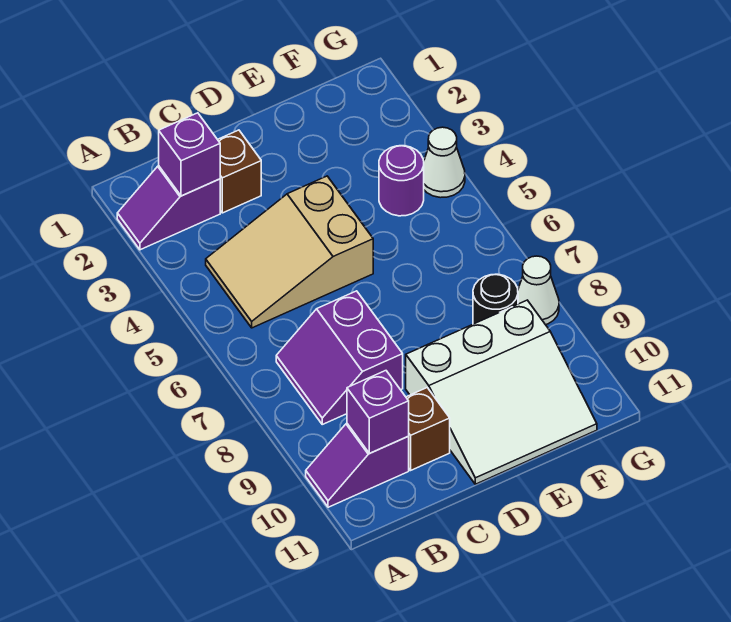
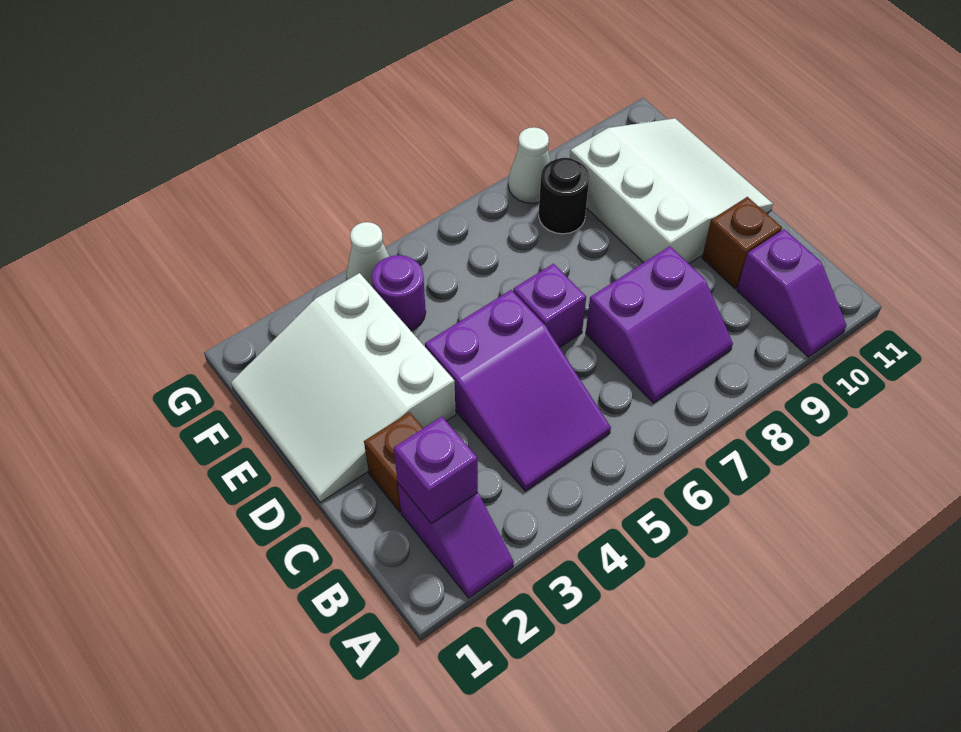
tan slope B4:D5 level 1 top D -> purple slope B4:D5 level 1 top D
purple brick B10 level 2 -> purple brick D6 level 1
none -> white slope D1:F3 level 1 top 3

